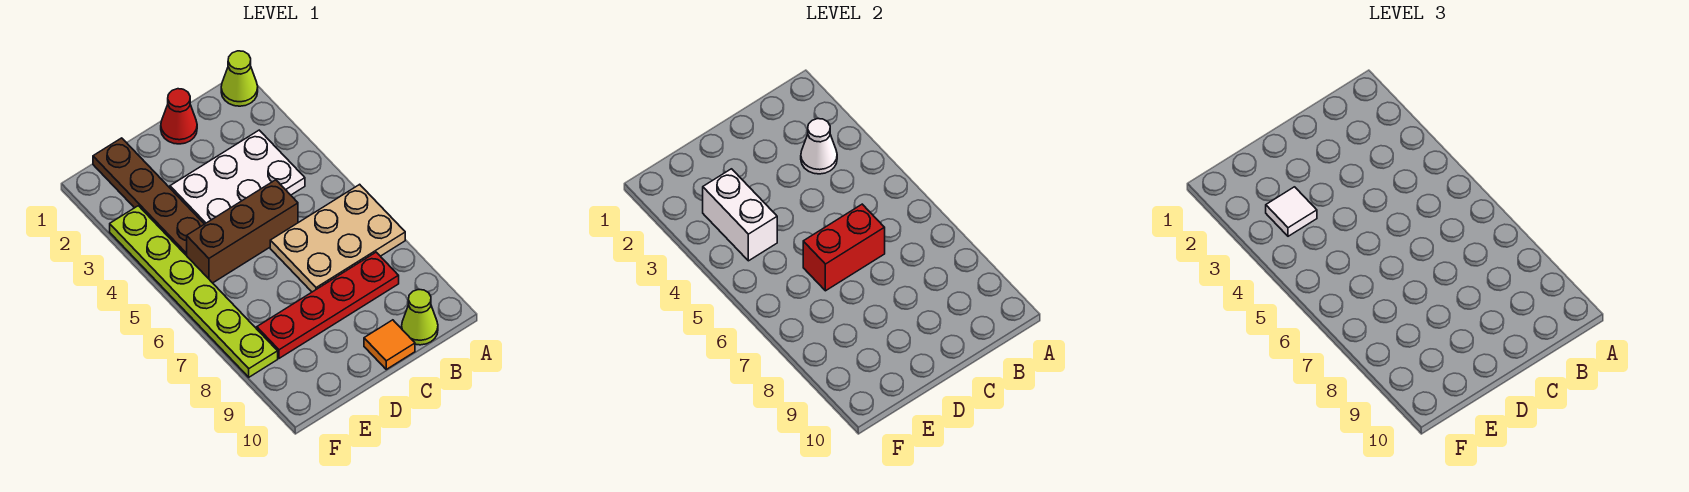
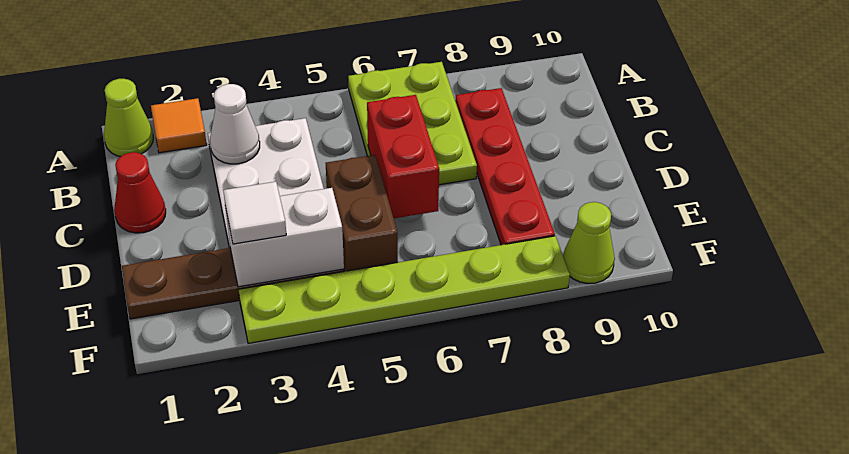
tan plate A6:C7 level 1 -> lime plate A6:C7 level 1
lime cone B10 level 1 -> lime cone F9 level 1
brown brick C5:E5 level 1 -> brown brick D5:E5 level 1
orange tile C10 level 1 -> orange tile A2 level 1

